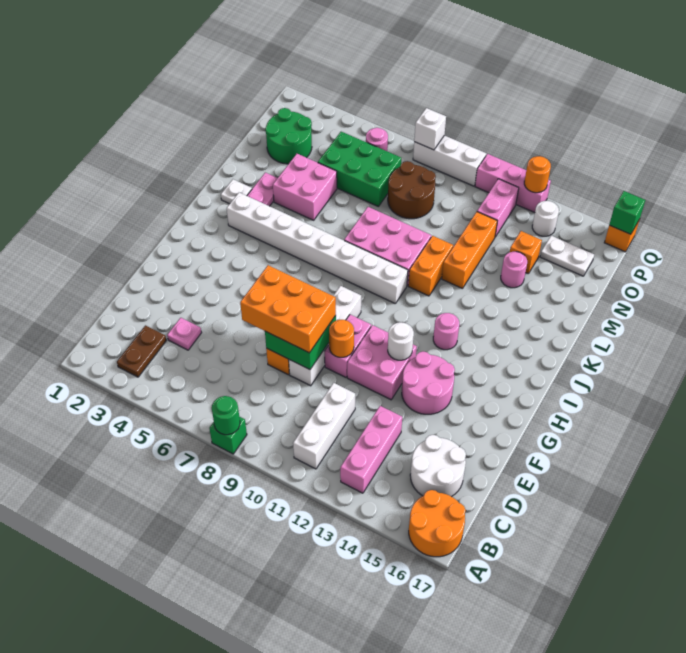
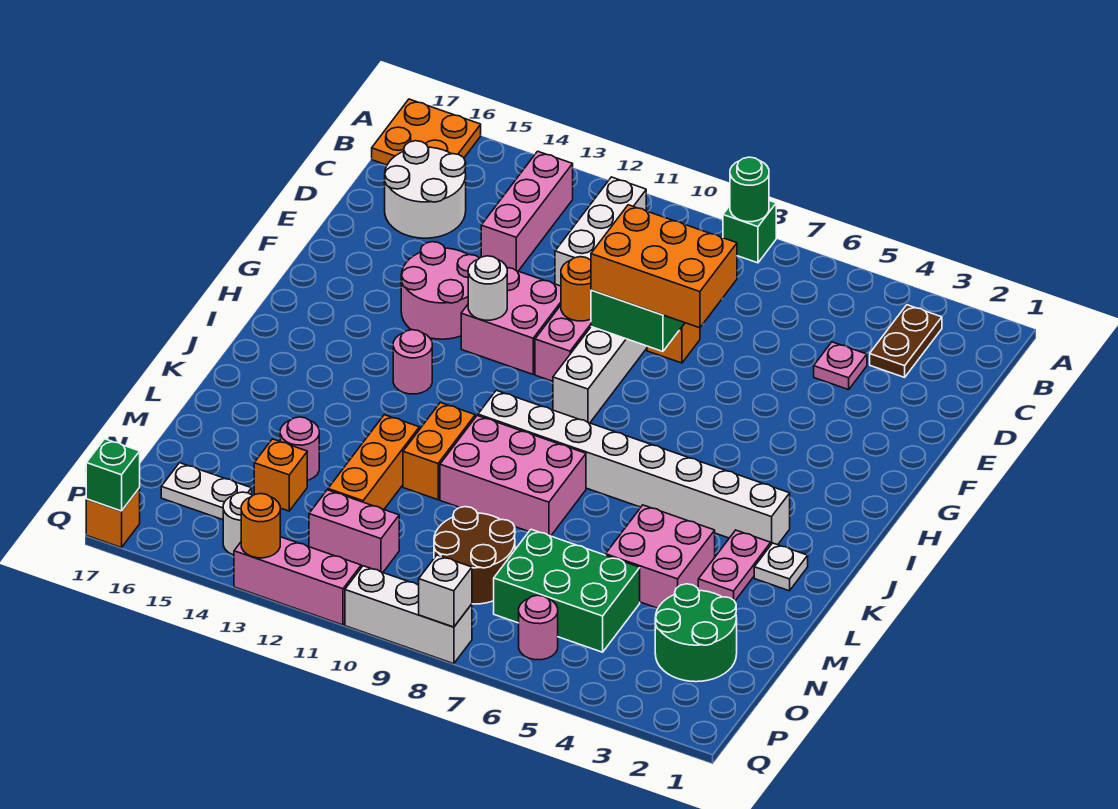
orange round brick A16:B17 level 1 -> orange plate A16:B17 level 1
pink brick O12:P12 level 1 -> pink brick O11:O12 level 1

